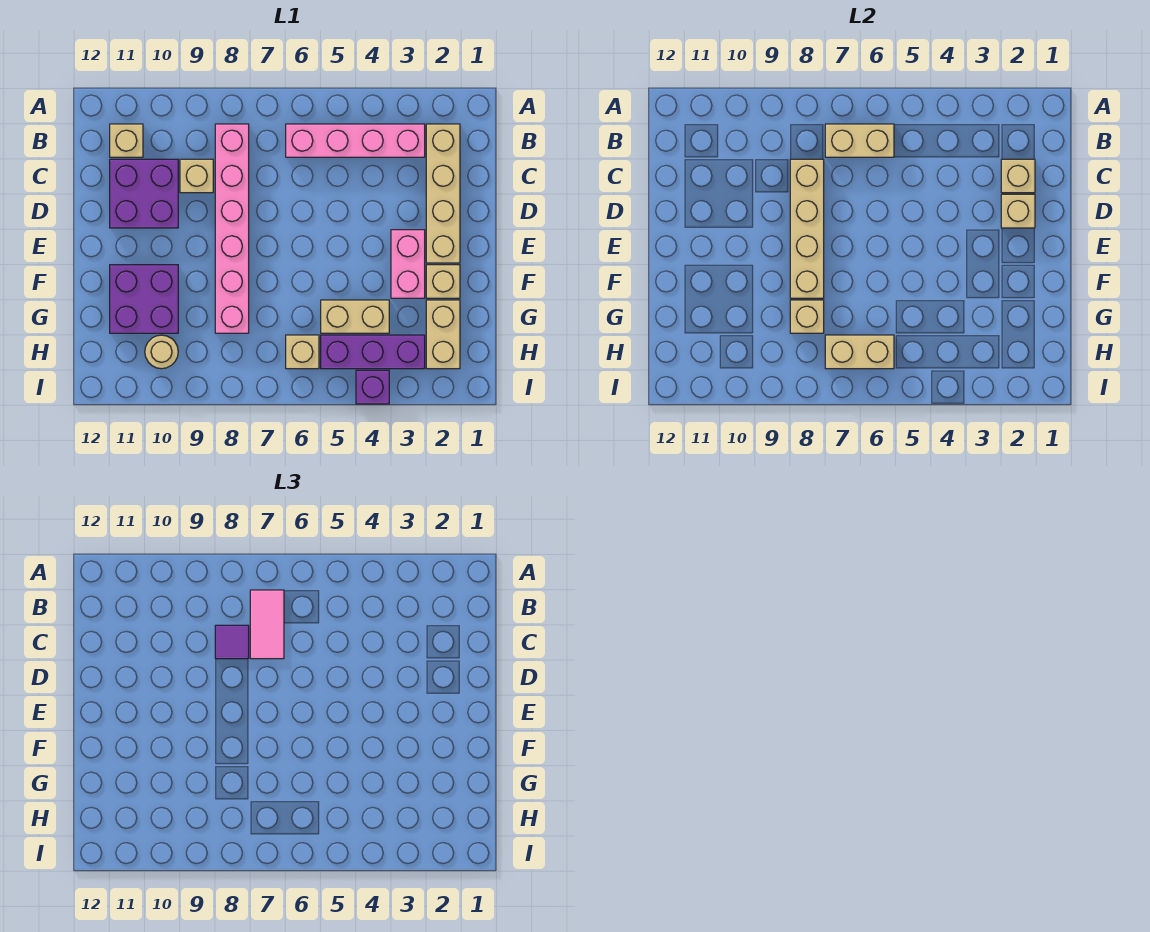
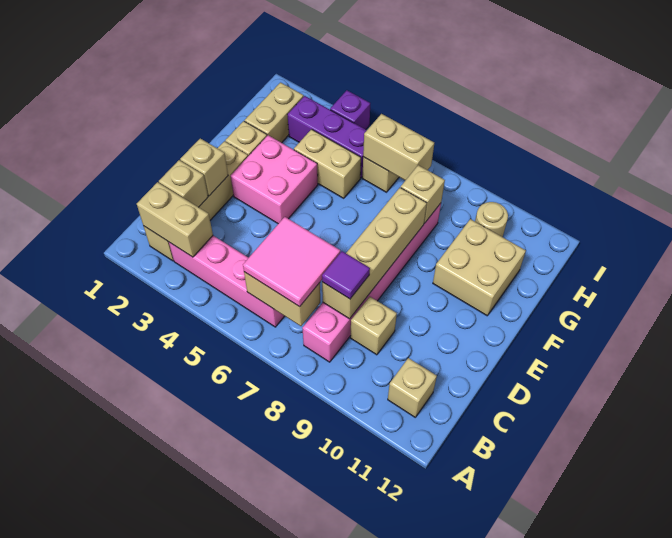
none -> tan brick B2:B3 level 2
pink tile B7:C7 level 3 -> pink tile B6:C7 level 3
purple brick C10:D11 level 1 -> none
pink brick E3:F3 level 1 -> pink brick E3:F4 level 1
purple brick F10:G11 level 1 -> tan brick F10:G11 level 1

